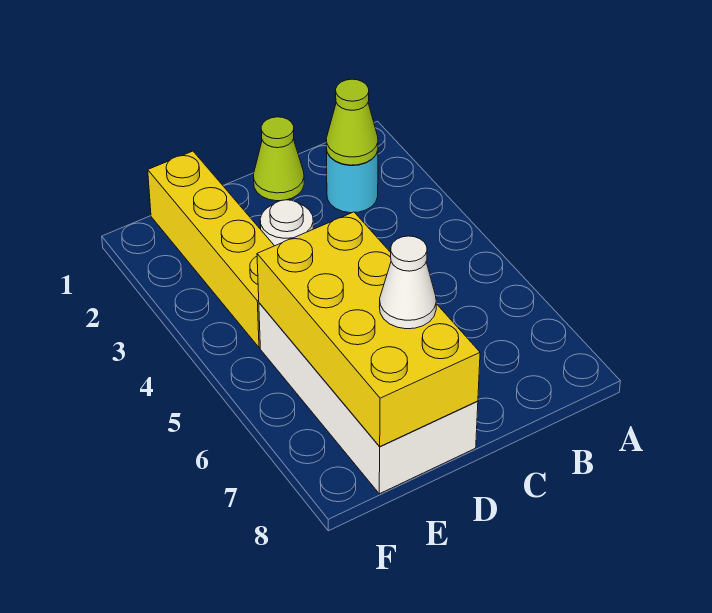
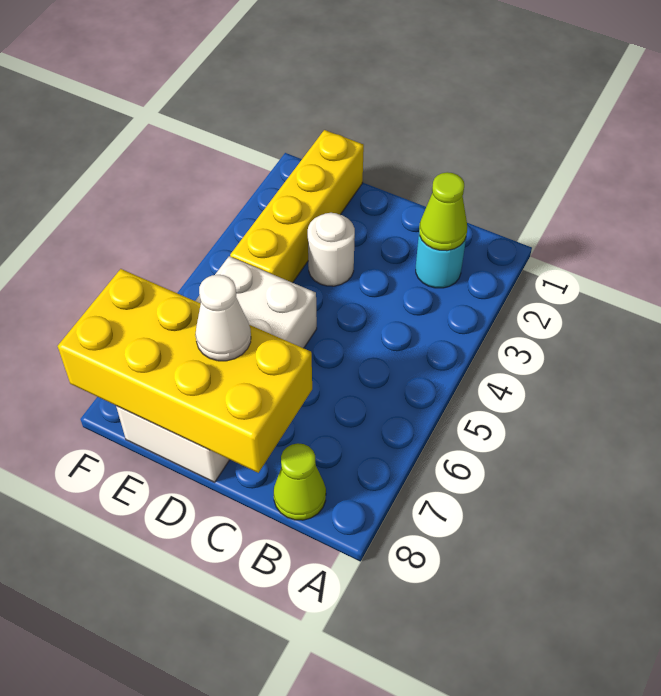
lime cone C1 level 1 -> lime cone B8 level 1
yellow brick D5:E8 level 2 -> yellow brick C7:F8 level 2

